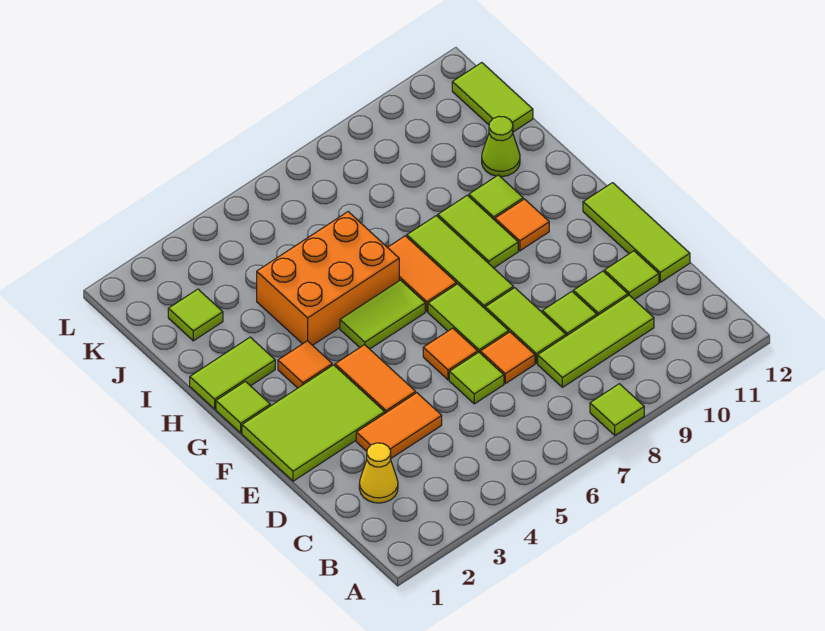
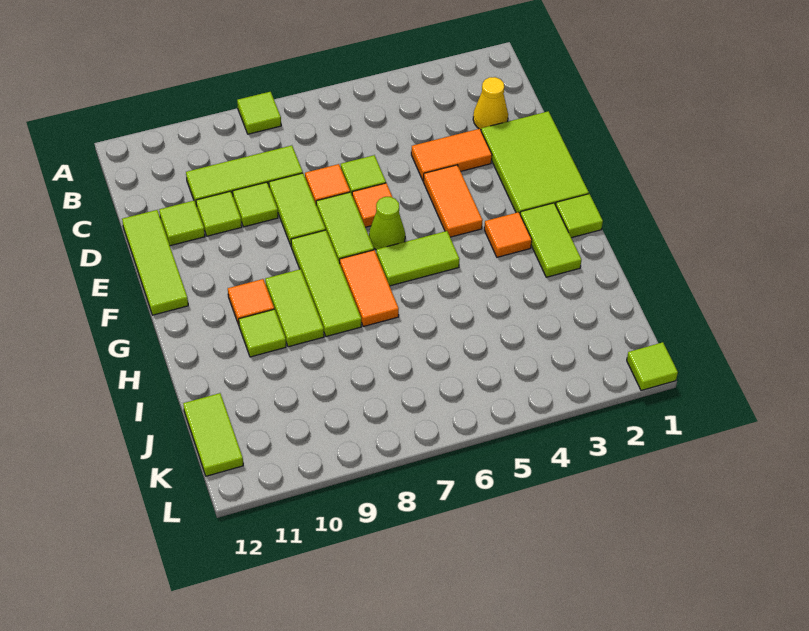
lime tile E1:F3 level 1 -> lime tile D1:F2 level 1
lime tile H1:H2 level 1 -> lime tile G2:H2 level 1
orange brick H4:I6 level 1 -> none
lime cone I11 level 1 -> lime cone F6 level 1
lime tile J2 level 1 -> lime tile L1 level 1

